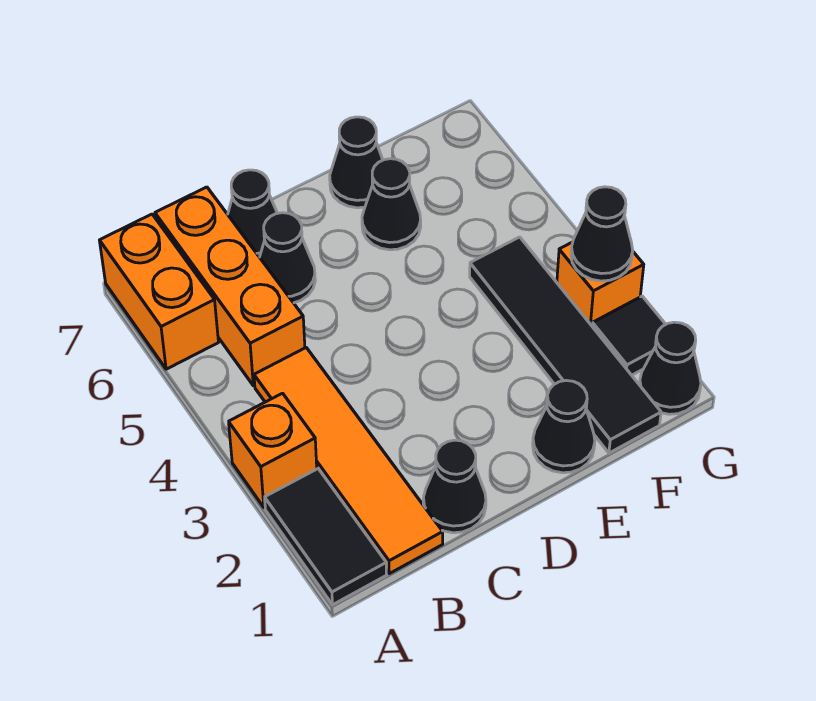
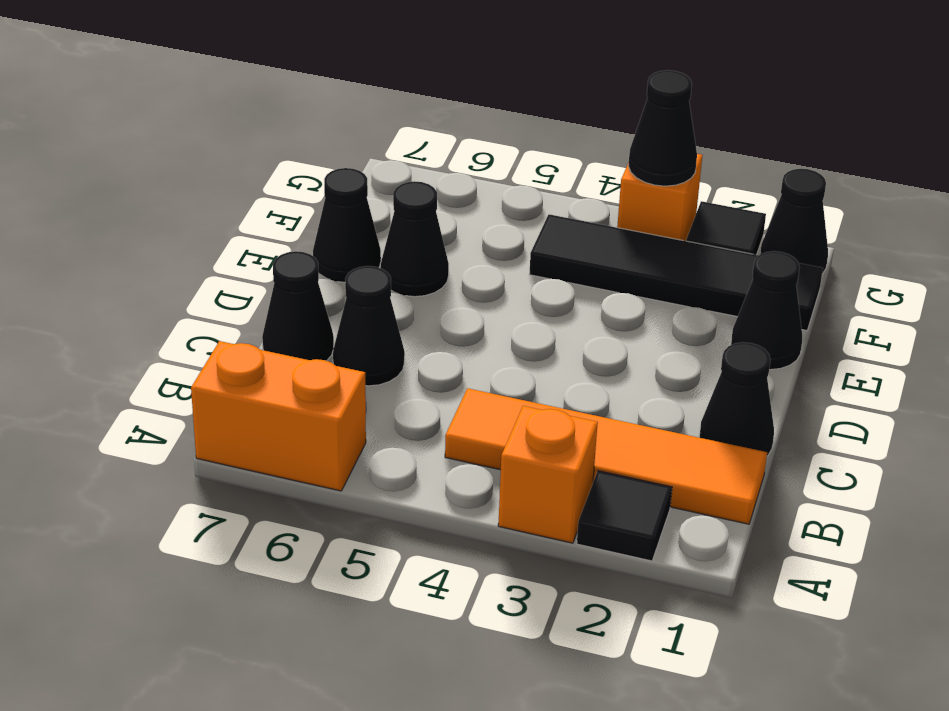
black tile A1:A2 level 1 -> black tile A2 level 1
orange brick B5:B7 level 1 -> none

